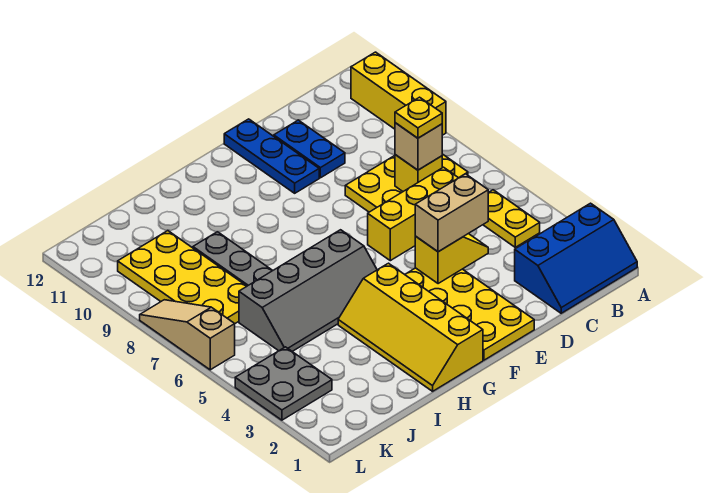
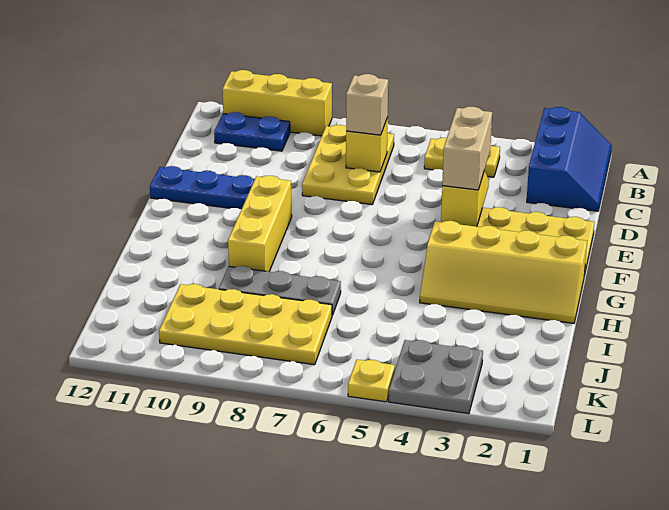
yellow brick C6:E6 level 1 -> yellow brick F9:H9 level 1
yellow plate C7 level 4 -> yellow plate L5 level 1
blue plate D10:D11 level 1 -> blue plate B10:B11 level 1
grey slope G5:J6 level 1 top 6 -> none
tan slope L6:L8 level 1 top 6 -> none

